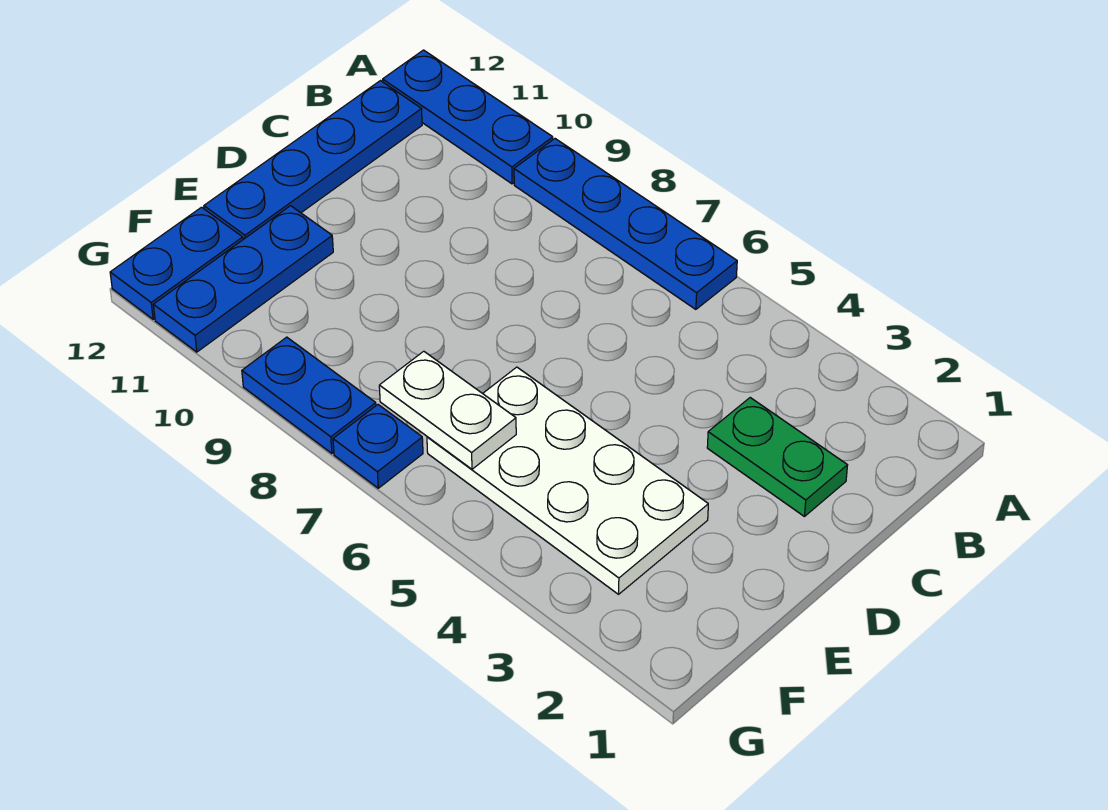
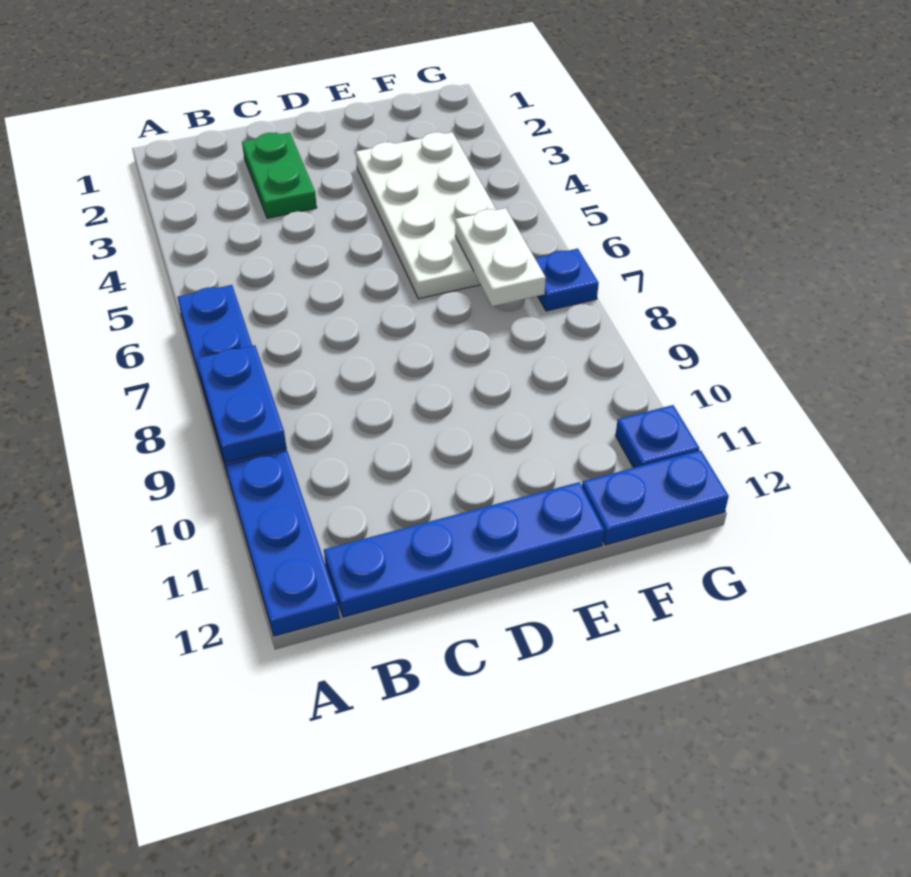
blue plate E11:G11 level 1 -> blue plate G11 level 1
blue plate G8:G9 level 1 -> blue plate A8:A9 level 2

